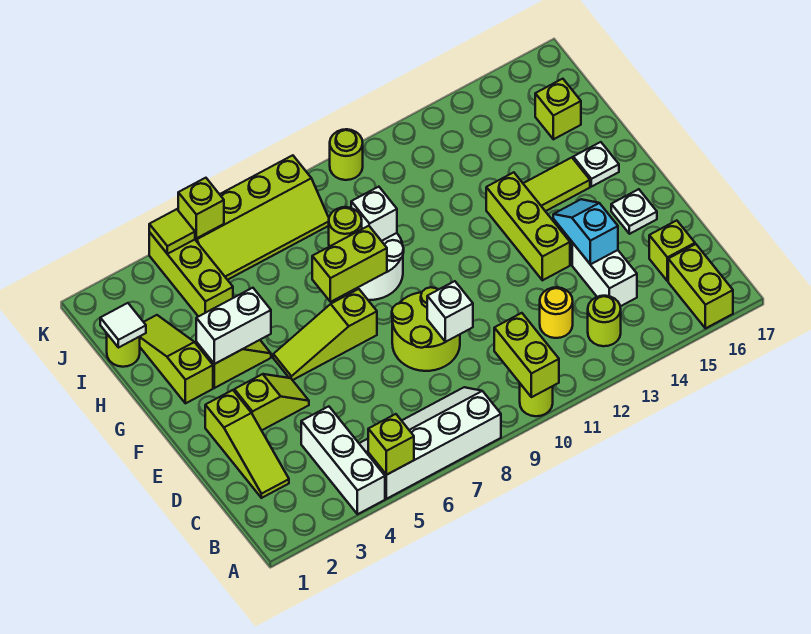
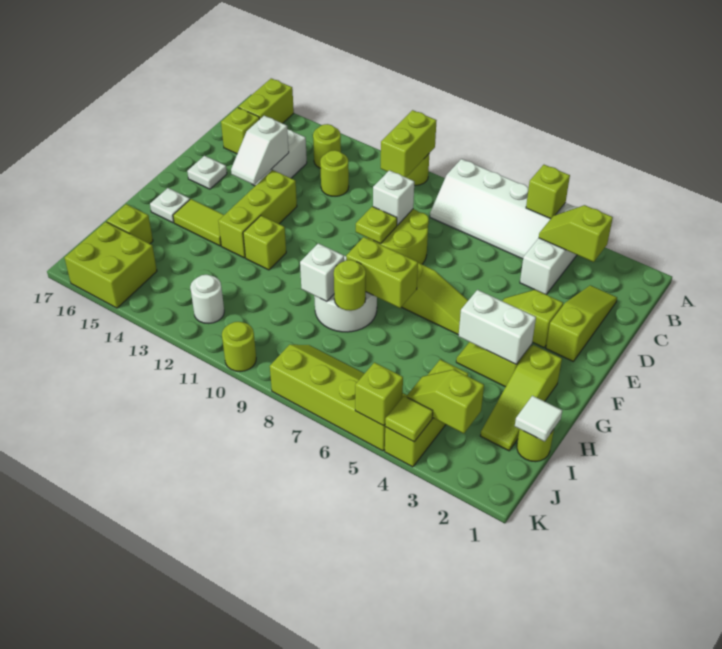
none -> lime slope B3:B4 level 2 top 3
yellow round brick C12 level 1 -> lime round brick C12 level 1
cyan slope D14:E14 level 2 top D -> white slope D14:E14 level 2 top D
none -> lime plate E9 level 2
none -> lime brick G12 level 1
none -> lime slope J3:J4 level 2 top 3
none -> white round brick J12 level 1
none -> lime brick J15:K16 level 1

